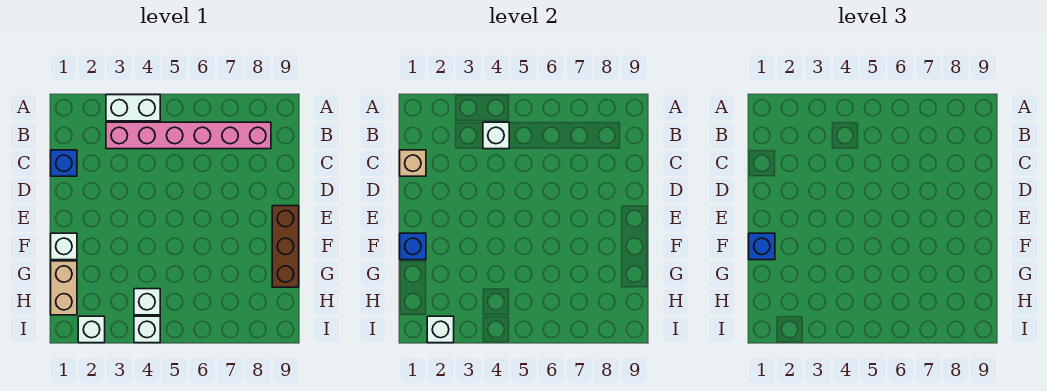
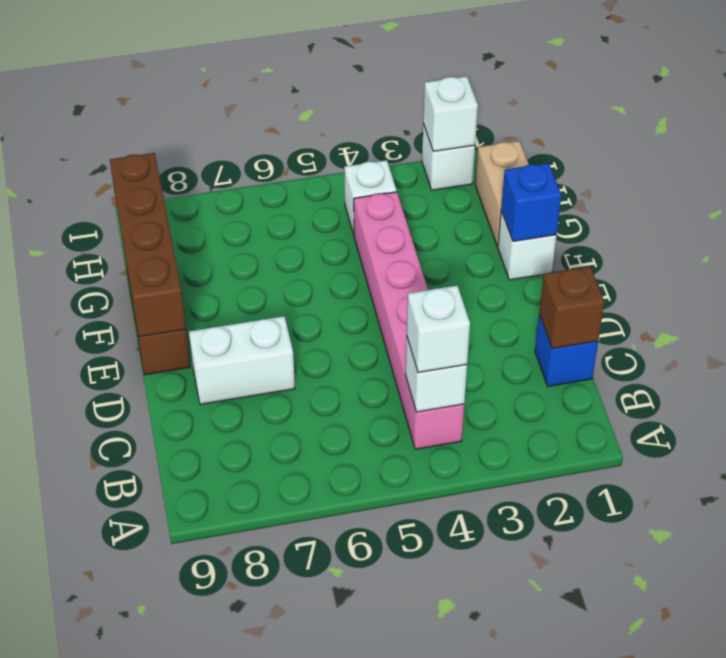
white brick A3:A4 level 1 -> white brick D7:D8 level 1
pink brick B3:B8 level 1 -> pink brick B4:G4 level 1
tan brick C1 level 2 -> brown brick C1 level 2
none -> brown brick E9:H9 level 2
blue brick F1 level 3 -> none
white brick I4 level 1 -> white brick B4 level 3

